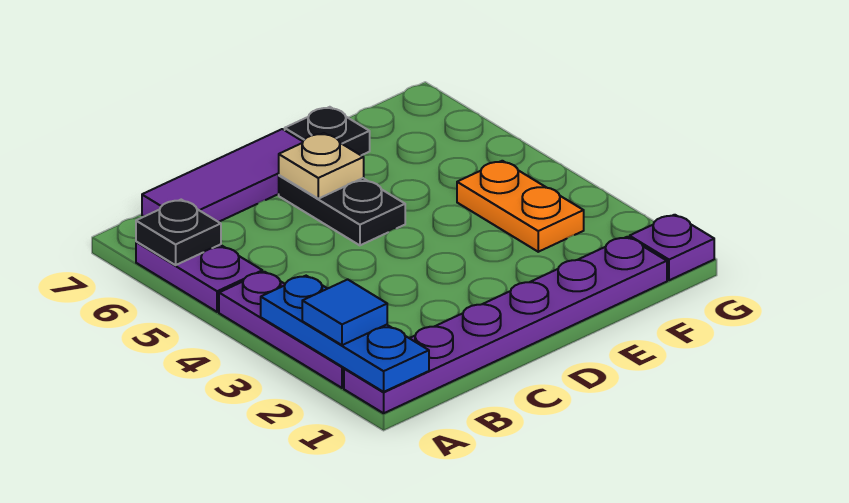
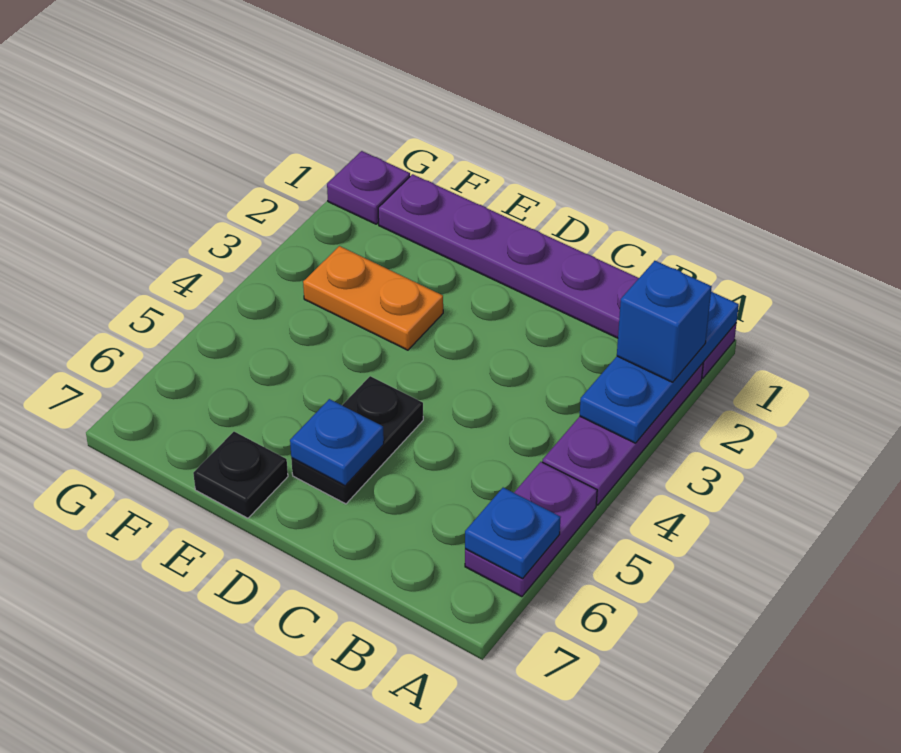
blue tile A2 level 3 -> blue brick A2 level 3
black plate A6 level 2 -> blue plate A6 level 2
purple tile B7:D7 level 1 -> none
tan plate D6 level 2 -> blue plate D6 level 2
orange plate F3:F4 level 1 -> orange plate E3:F3 level 1

